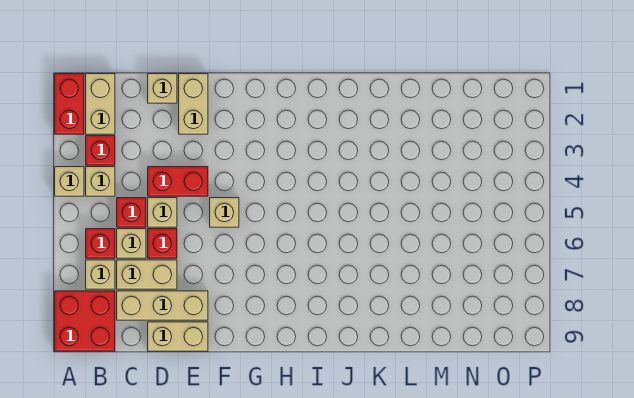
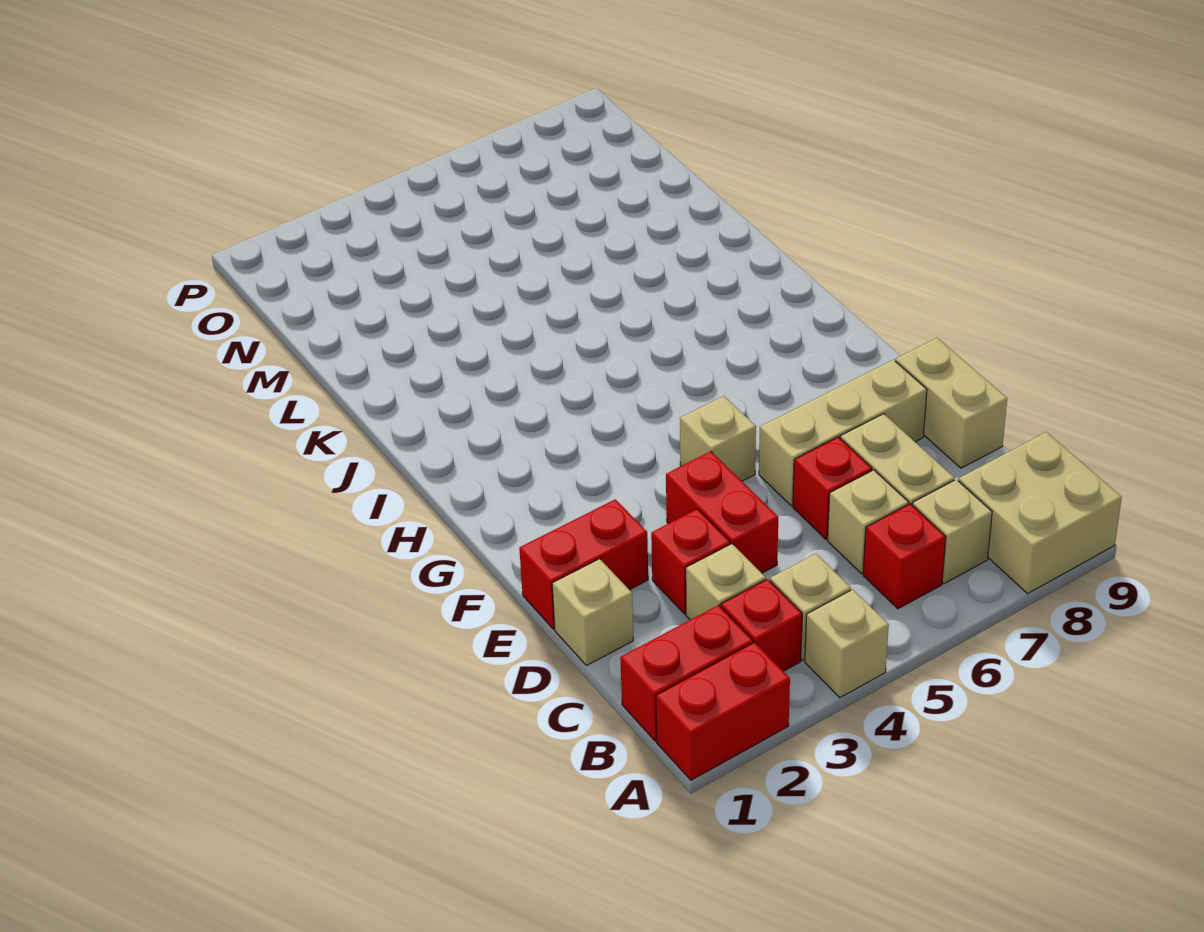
red brick A8:B9 level 1 -> tan brick A8:B9 level 1
tan brick B1:B2 level 1 -> red brick B1:B2 level 1
red brick C5 level 1 -> red brick D3 level 1
tan brick C8:E8 level 1 -> tan brick E6:E8 level 1
tan brick D5 level 1 -> tan brick C3 level 1
tan brick E1:E2 level 1 -> red brick E1:E2 level 1

